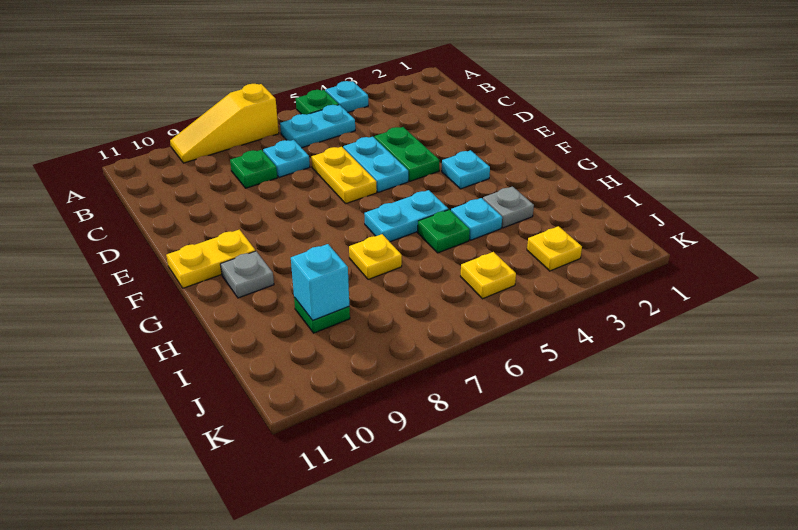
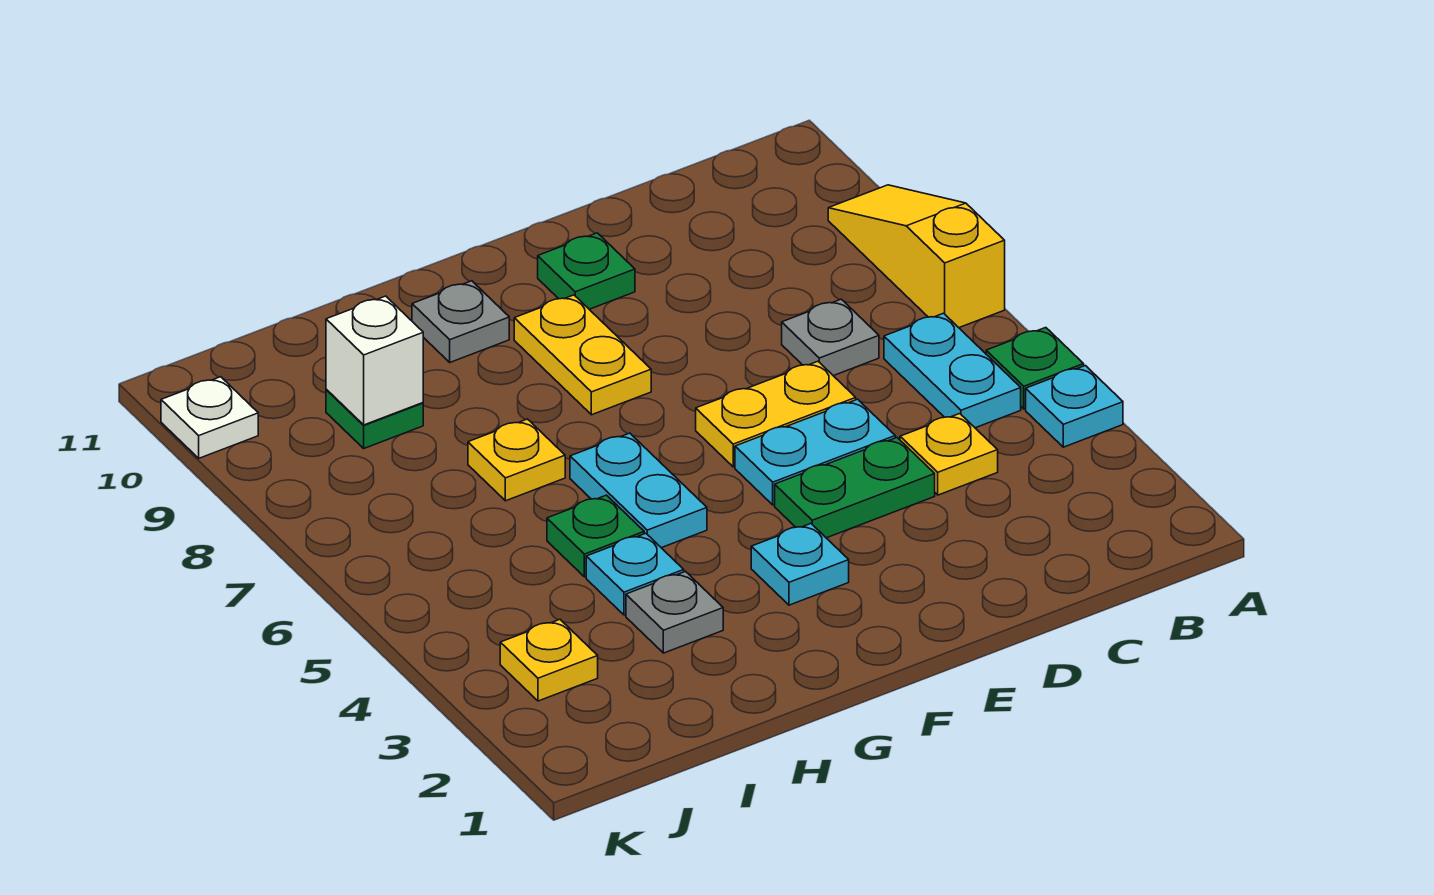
cyan plate C7 level 1 -> grey plate C7 level 1
green plate C8 level 1 -> green plate E10 level 1
yellow plate F10:F11 level 1 -> yellow plate F8:F9 level 1
cyan brick I9 level 2 -> white brick I9 level 2
yellow plate J5 level 1 -> yellow plate C4 level 1
none -> white plate K10 level 1

